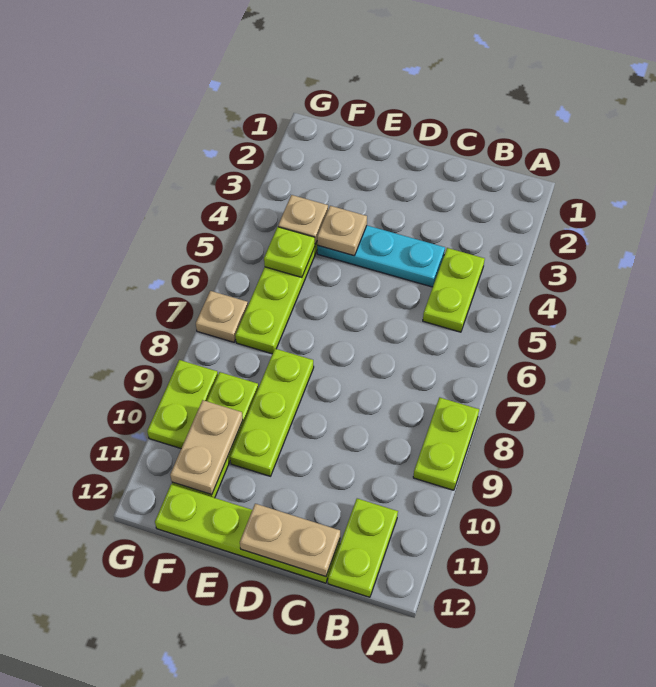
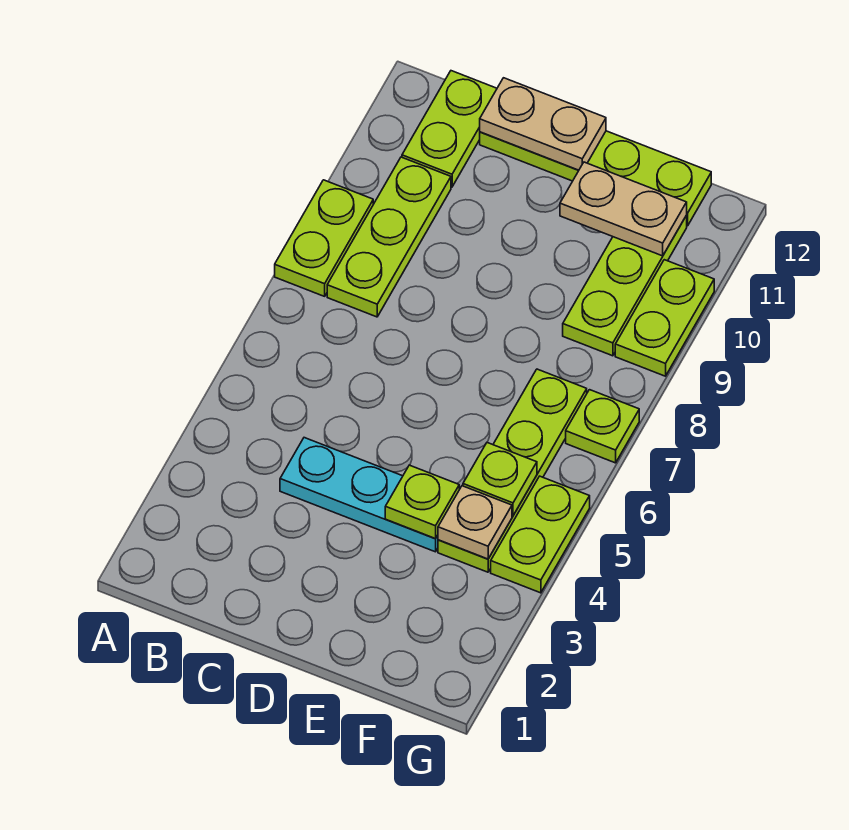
lime plate B4:B5 level 1 -> lime plate G4:G5 level 1
tan plate E4 level 2 -> lime plate E4 level 2
lime plate E8:E10 level 1 -> lime plate B8:B10 level 1
tan plate F10:F11 level 2 -> tan plate E11:F11 level 2
tan plate G7 level 1 -> lime plate G7 level 1

